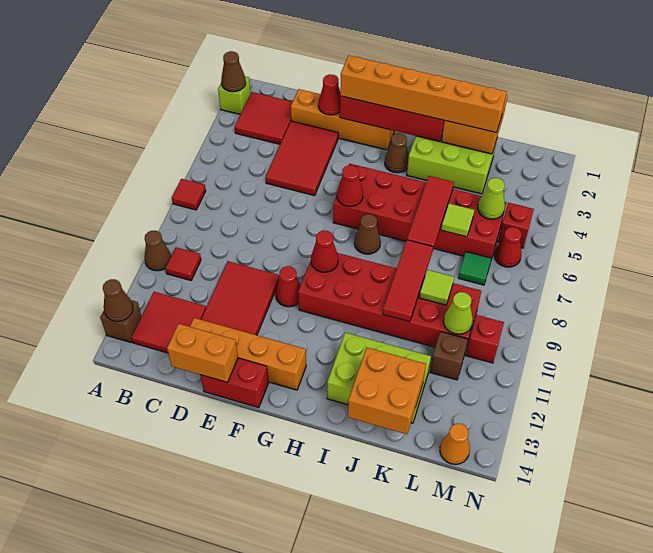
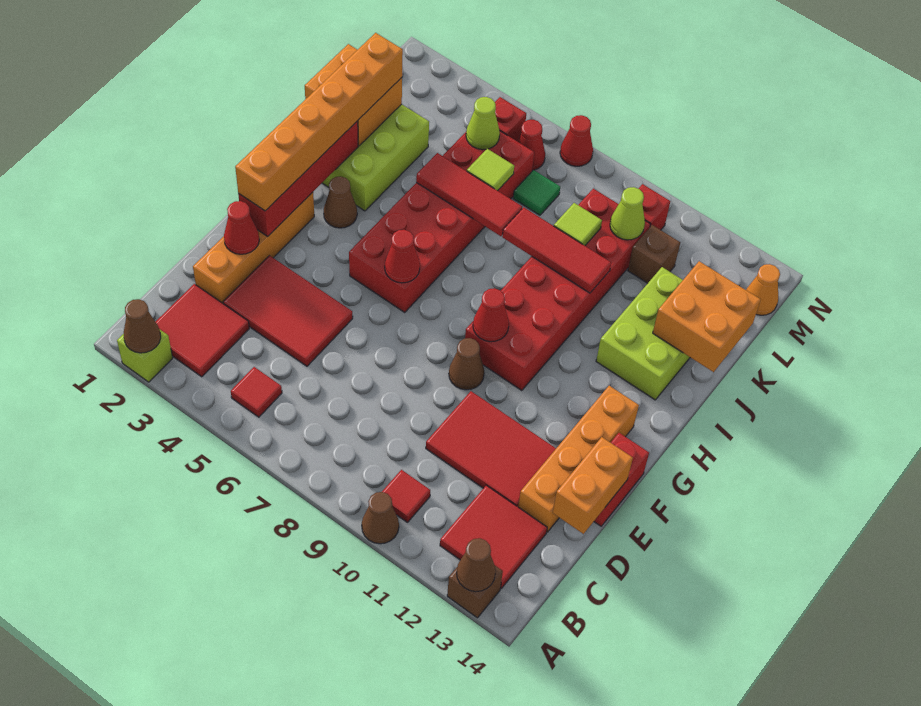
red tile A7 level 1 -> red tile B5 level 1
red cone F10 level 1 -> red cone N7 level 1
brown cone H7 level 1 -> brown cone F9 level 1

